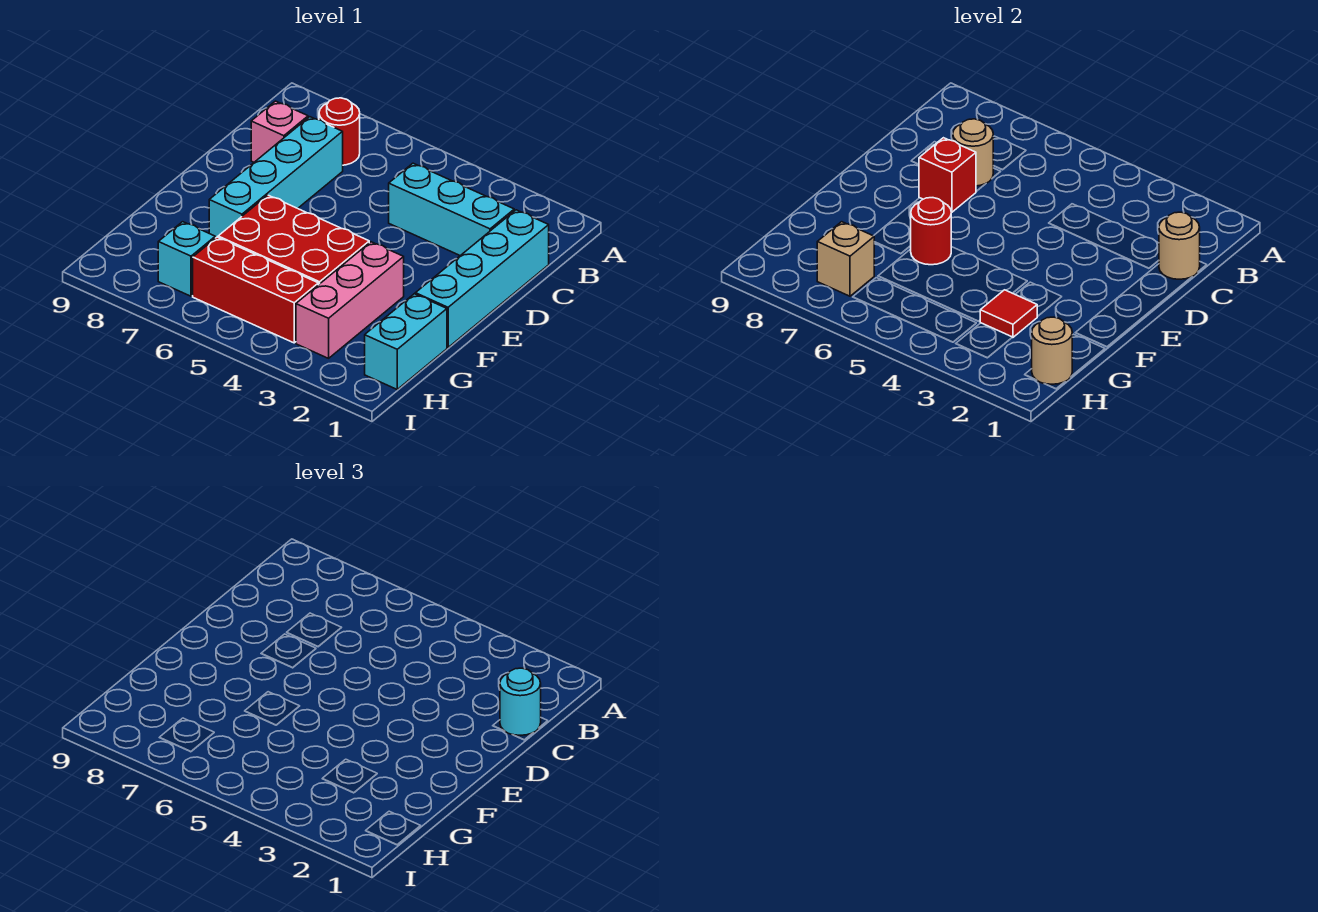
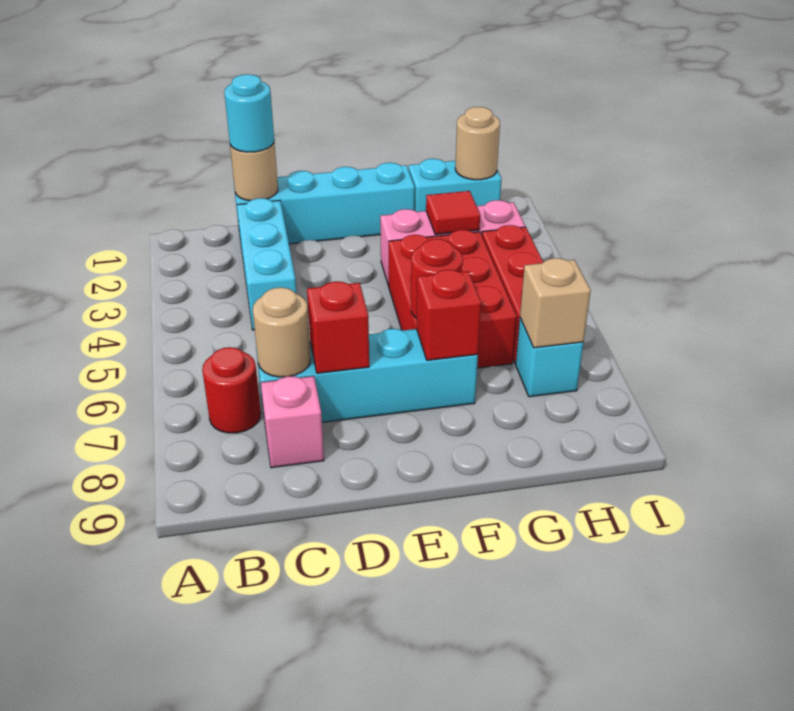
none -> red brick F7 level 2

